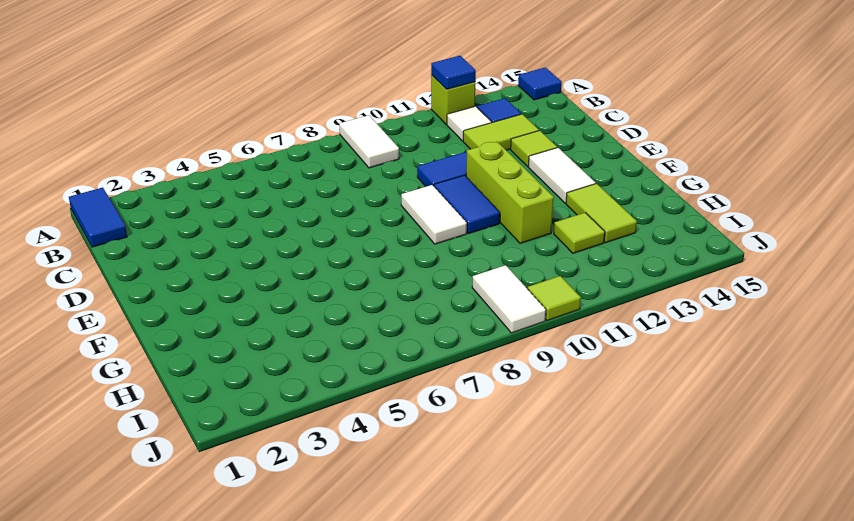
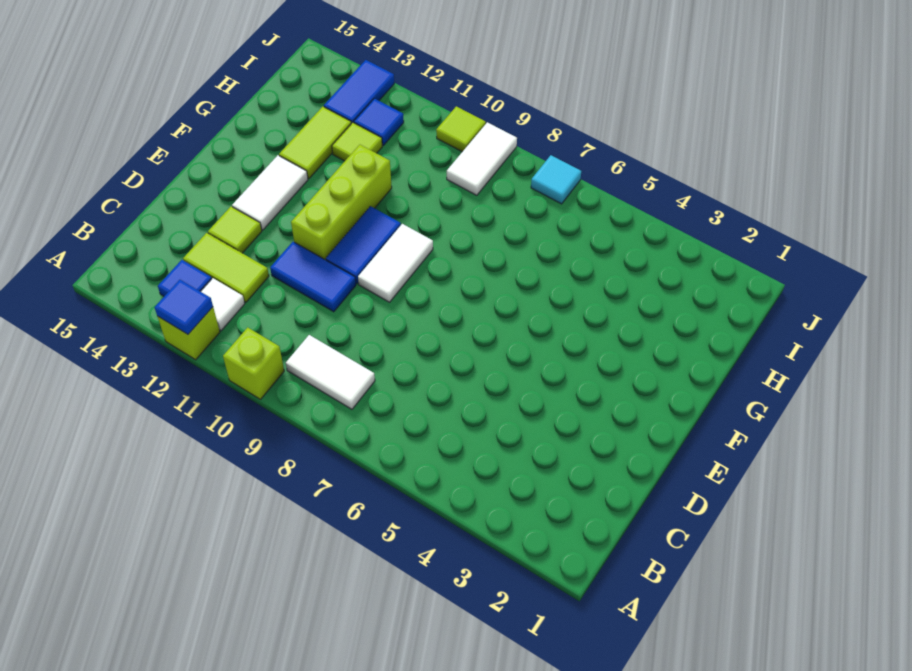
blue tile A1:B1 level 1 -> blue tile I13:J13 level 1
white tile A9:B9 level 1 -> white tile B8:B9 level 1
none -> lime brick A10 level 1
blue tile A15 level 1 -> blue tile I12 level 1
none -> cyan tile J7 level 1

